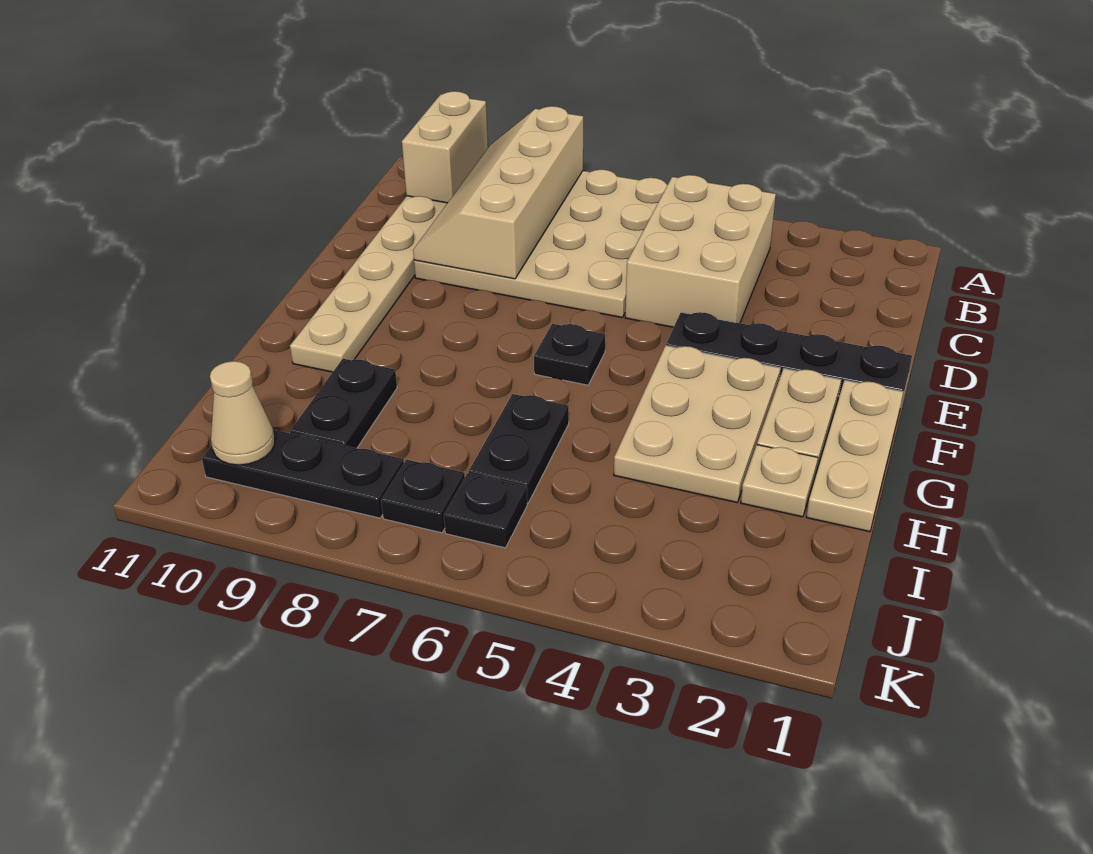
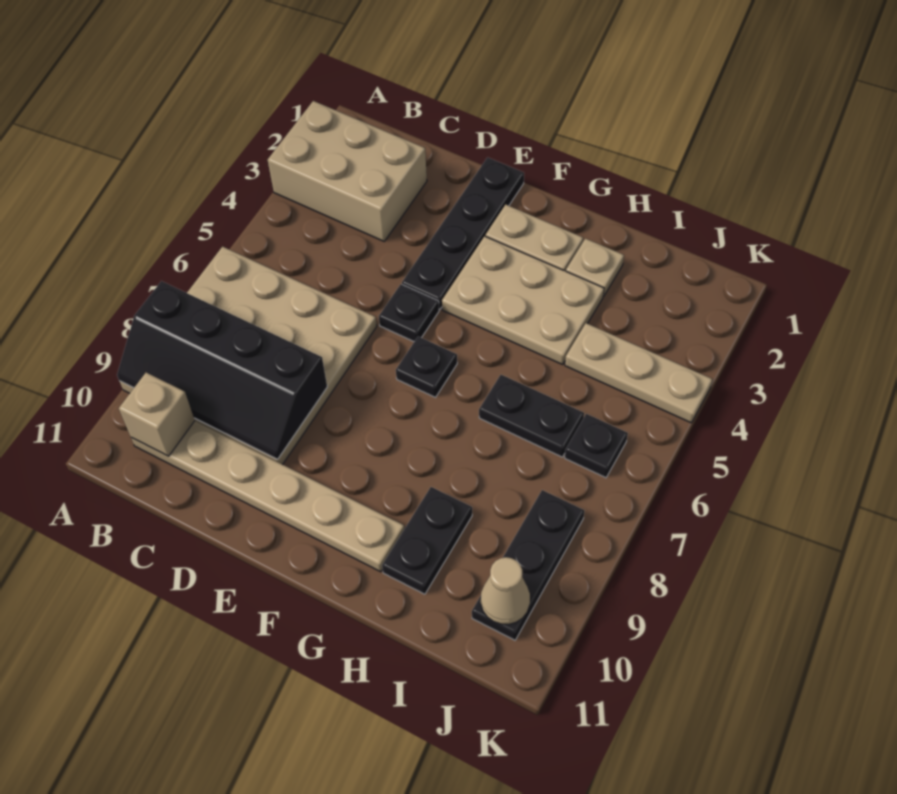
tan slope A8:D9 level 2 top 8 -> black slope A8:D9 level 2 top 8
tan brick A10:B10 level 2 -> tan brick B10 level 2
tan brick B4:D5 level 1 -> tan brick A2:C3 level 1
tan plate F1:H1 level 1 -> tan plate I4:K4 level 1
black plate H9:I9 level 1 -> black plate H9:H10 level 1
black plate J7 level 1 -> black plate E5 level 1

